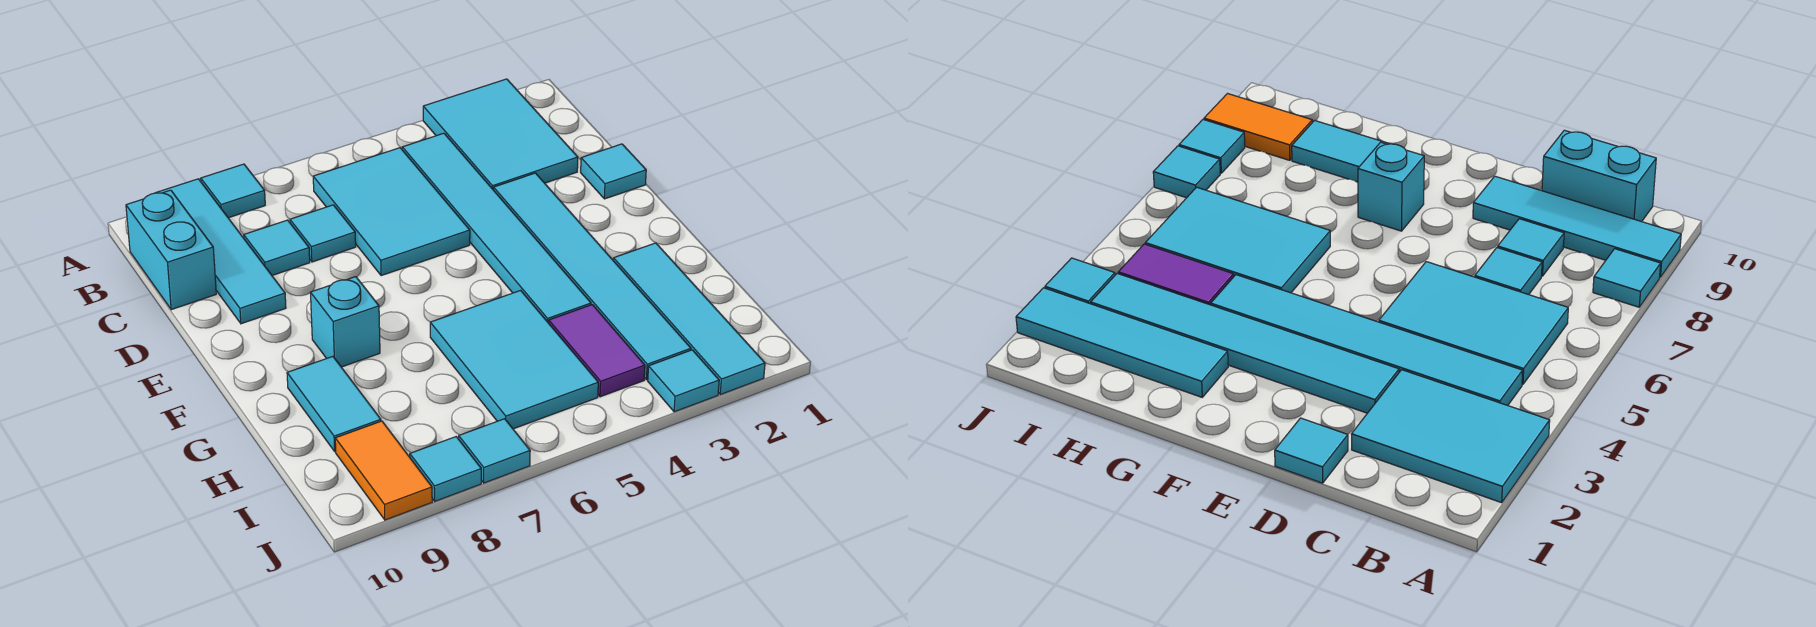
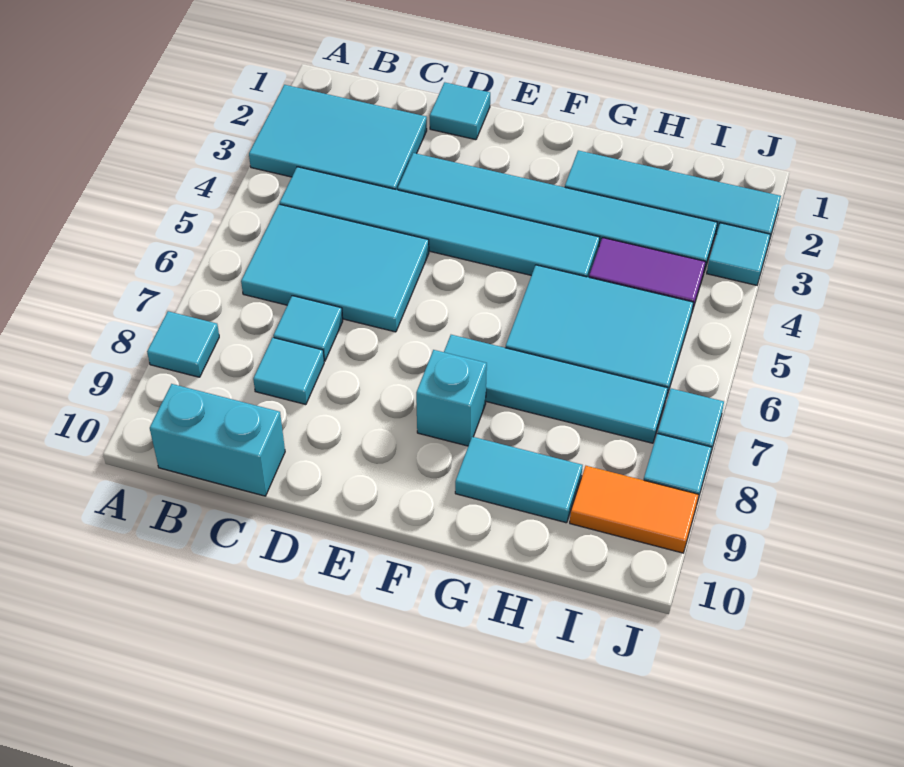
cyan tile A9:D9 level 1 -> cyan tile F7:I7 level 1

